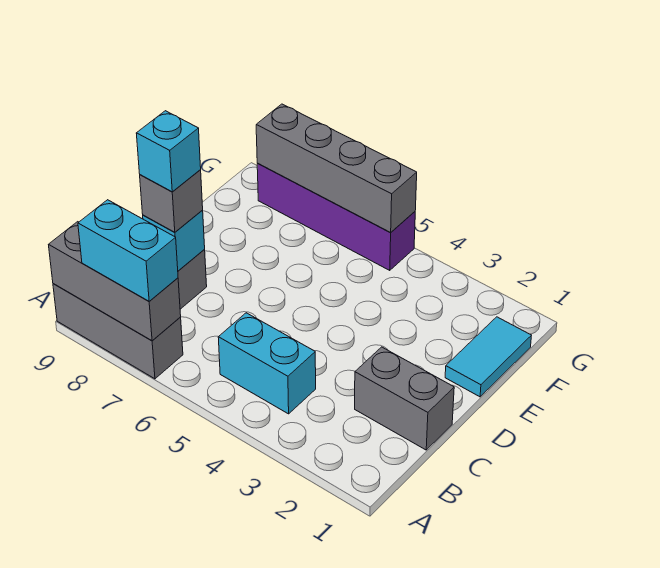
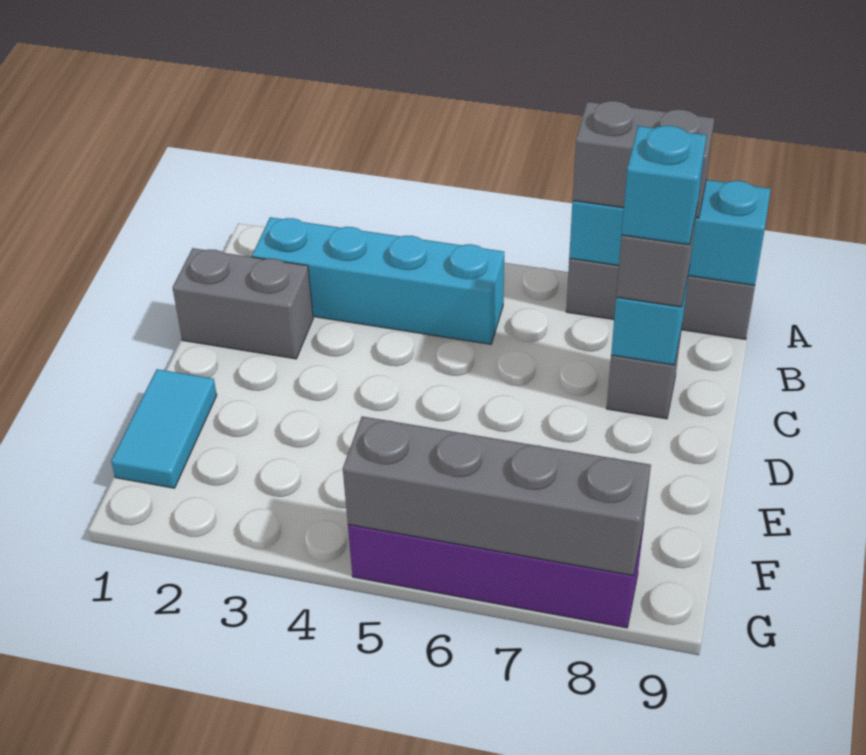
grey brick A7:A9 level 2 -> cyan brick A7:A9 level 2
cyan brick A7:A8 level 3 -> grey brick A7:A8 level 3
cyan brick B4:B5 level 1 -> cyan brick B2:B5 level 1

